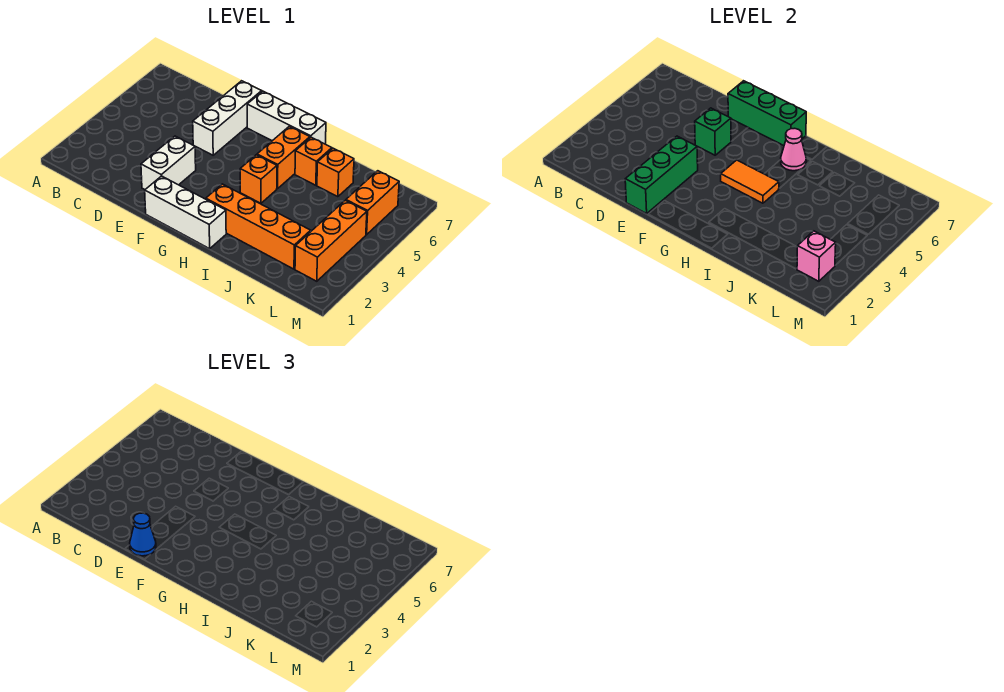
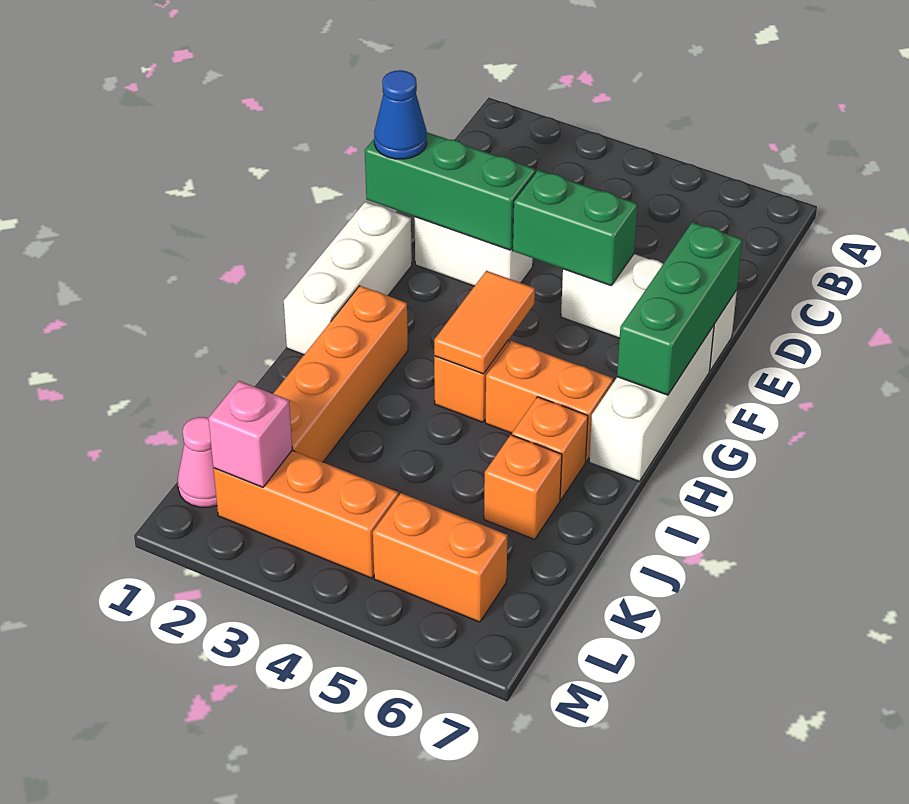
green brick E5 level 2 -> green brick E4:E5 level 2
pink cone H6 level 2 -> pink cone L1 level 1

